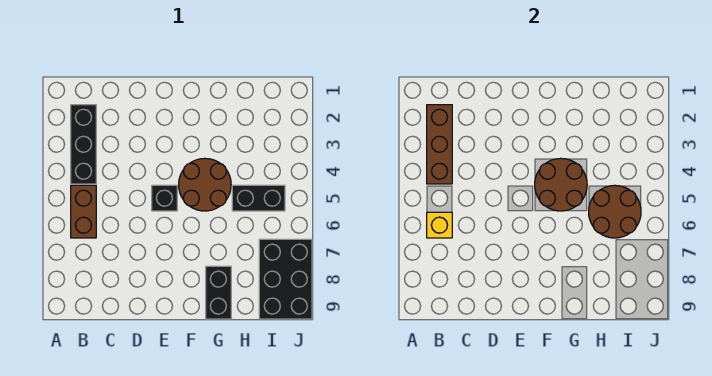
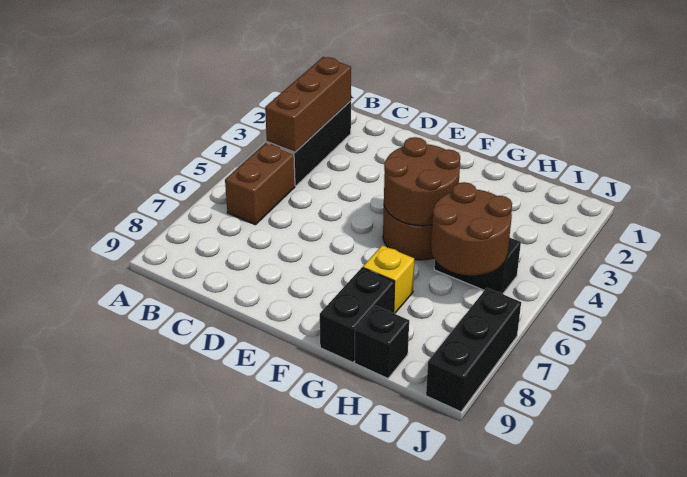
yellow brick B6 level 2 -> yellow brick G7 level 1
black brick E5 level 1 -> black brick H9 level 1
black brick I7:J9 level 1 -> black brick J7:J9 level 1

